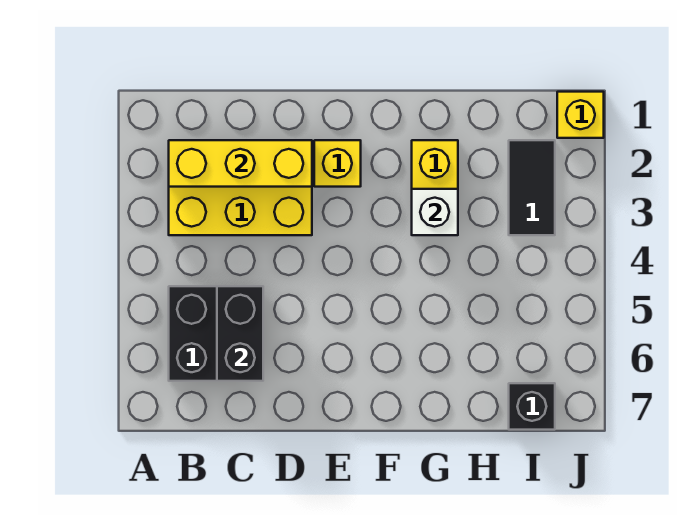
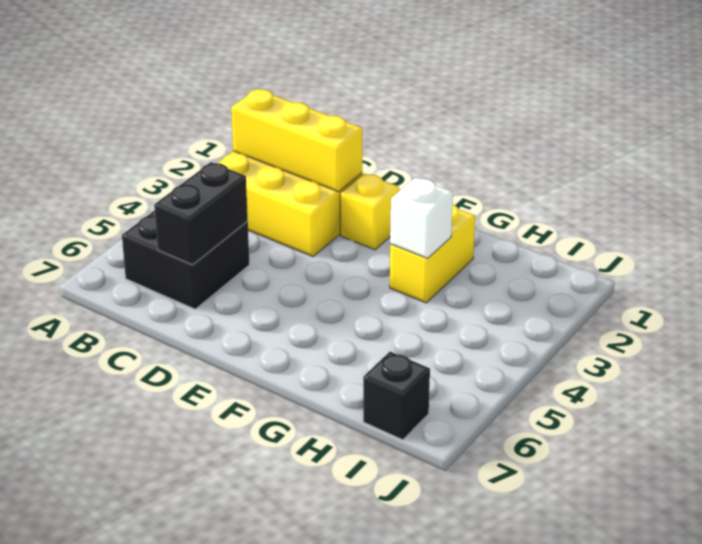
black tile I2:I3 level 1 -> none
yellow brick J1 level 1 -> none

